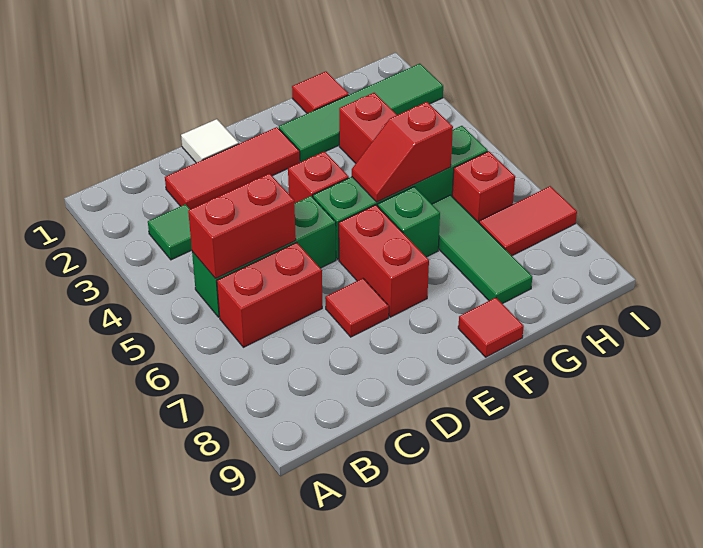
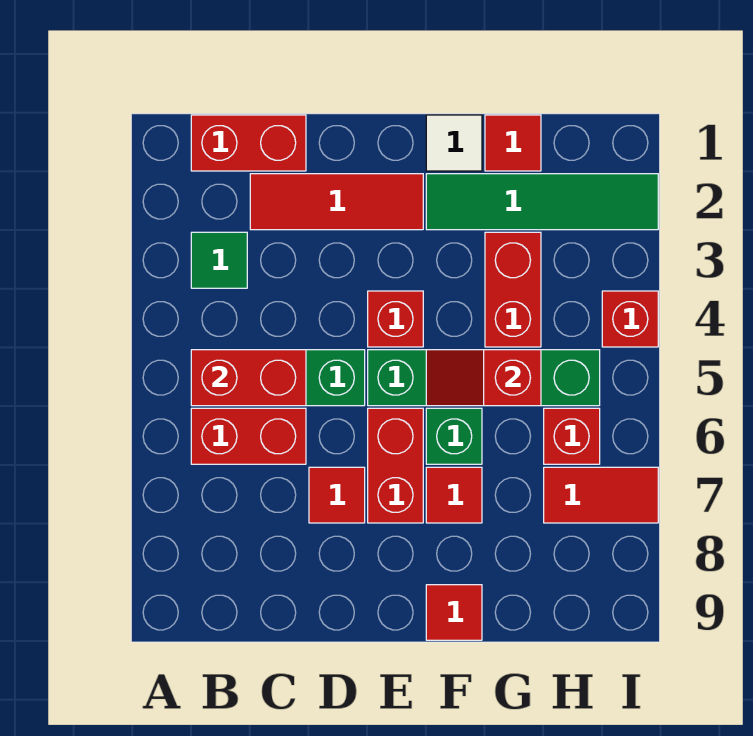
none -> red brick B1:C1 level 1
white tile D1 level 1 -> white tile F1 level 1
none -> red tile F7 level 1
green tile G6:G8 level 1 -> none
none -> red brick I4 level 1

